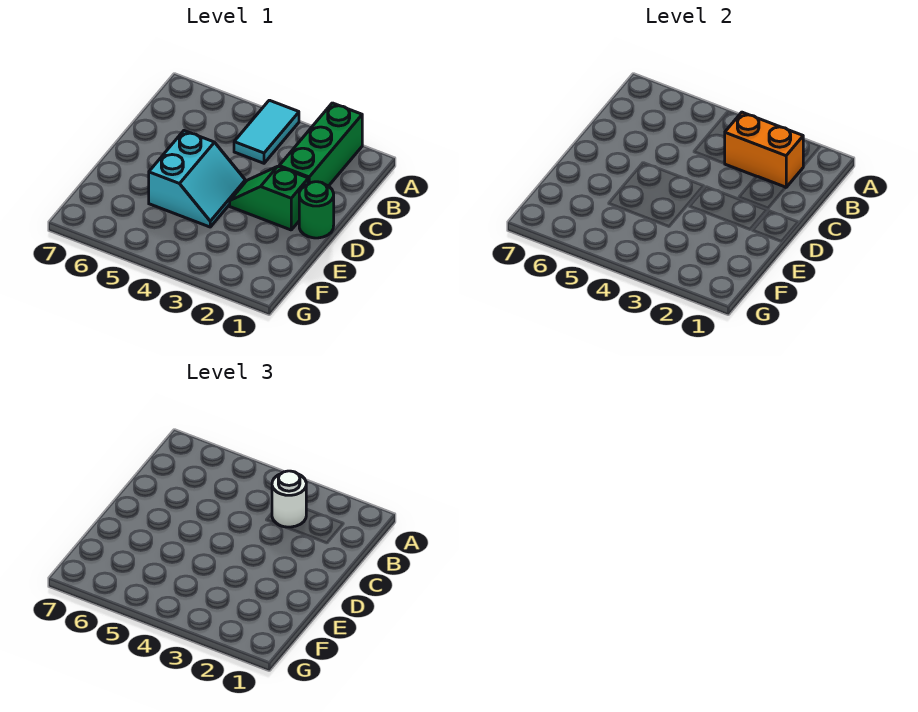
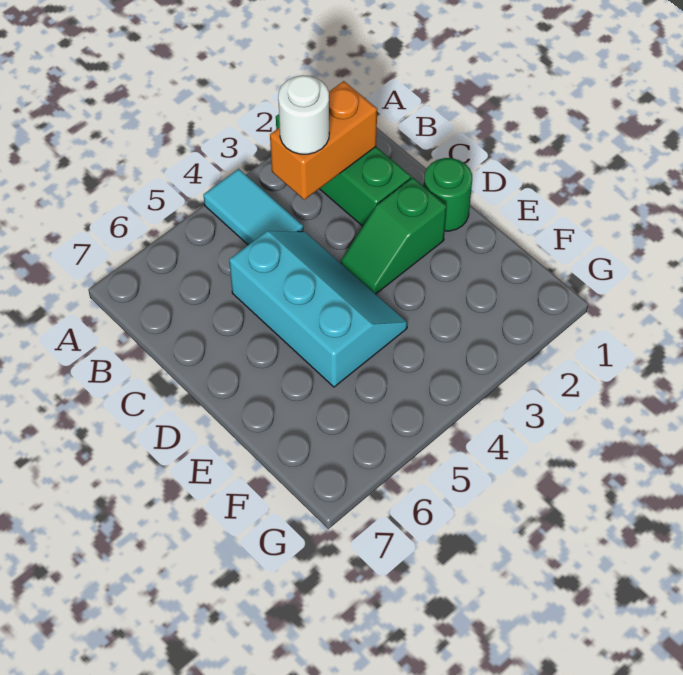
cyan slope D4:E5 level 1 top 5 -> cyan slope C4:E5 level 1 top 5

